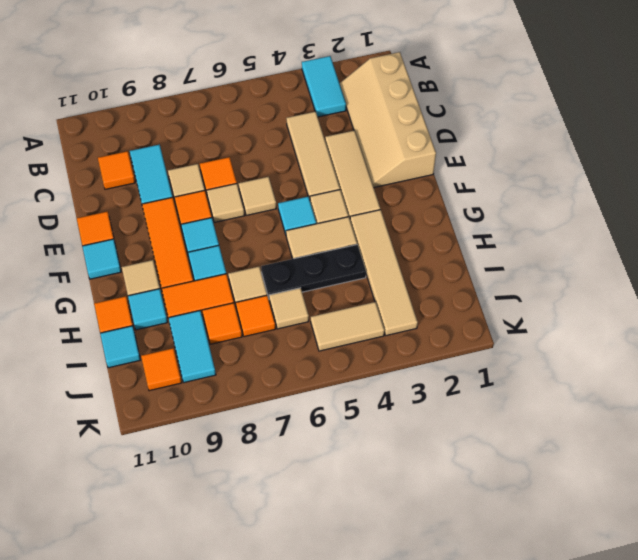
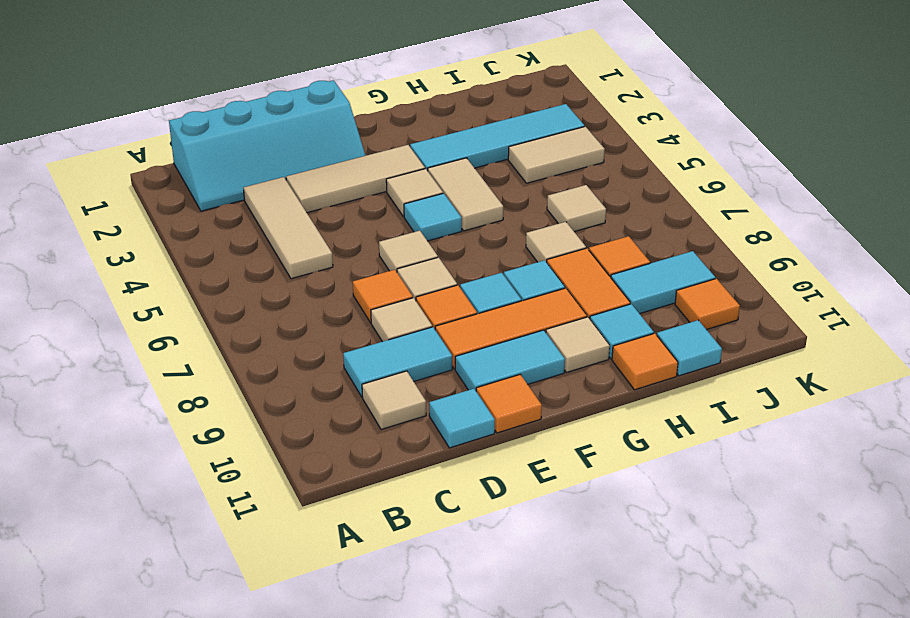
cyan tile A3:B3 level 1 -> cyan tile E10:F10 level 1
tan slope B1:E2 level 1 top 1 -> cyan slope B1:E2 level 1 top 1
tan tile C4:E4 level 1 -> tan tile C3:C5 level 1
orange tile C10 level 1 -> tan tile C10 level 1
cyan tile F11 level 1 -> cyan tile D11 level 1
tan tile G3:J3 level 1 -> cyan tile G3:J3 level 1
black plate H4:H6 level 1 -> none
orange tile I7 level 1 -> none
tan tile J4:J5 level 1 -> tan tile I4:J4 level 1

